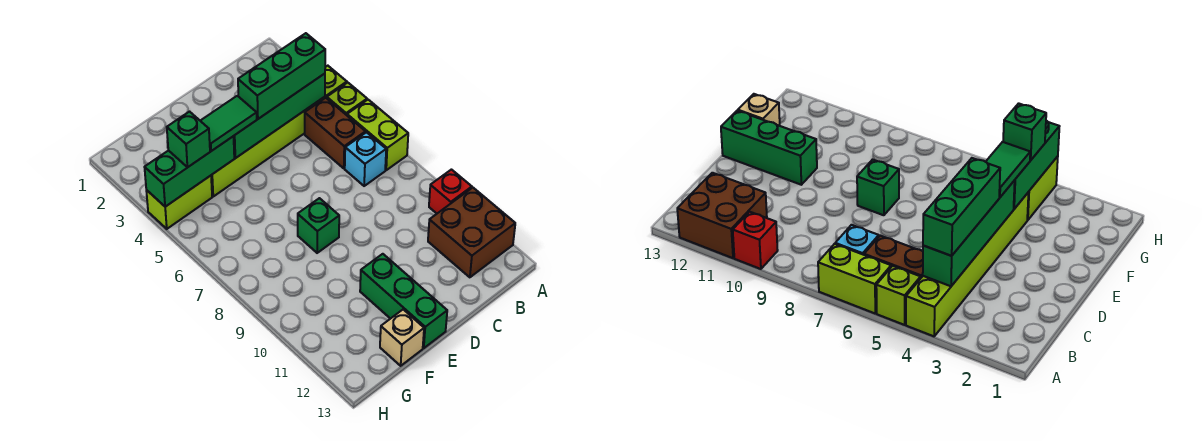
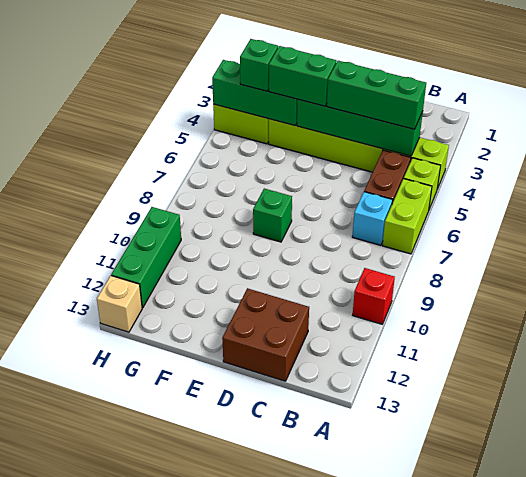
brown brick A11:B12 level 1 -> brown brick C12:D13 level 1
green tile E4:F4 level 3 -> green brick E4:F4 level 3
green brick E11:E13 level 1 -> green brick H10:H12 level 1
tan brick F13 level 1 -> tan brick H13 level 1

